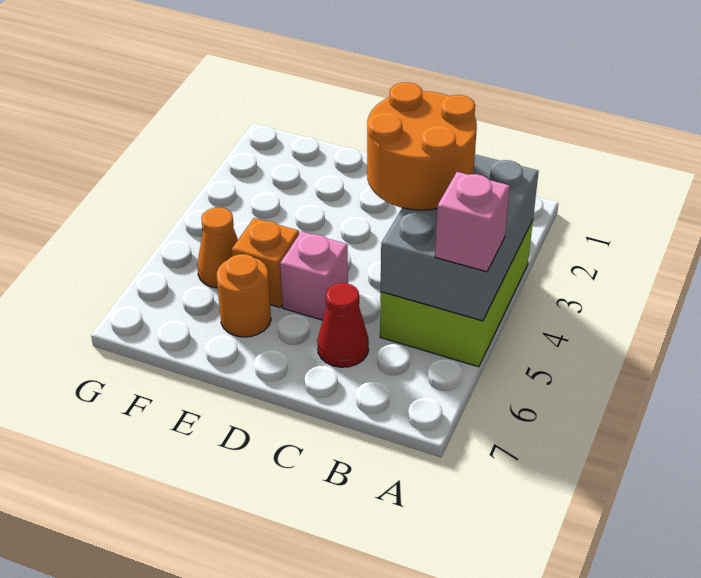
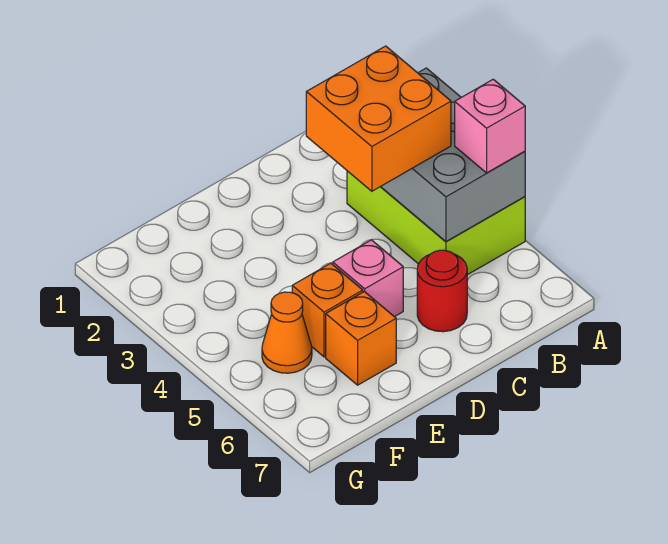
orange round brick B3:C4 level 3 -> orange brick B3:C4 level 3
red cone C6 level 1 -> red round brick C6 level 1
orange round brick E6 level 1 -> orange brick E6 level 1

